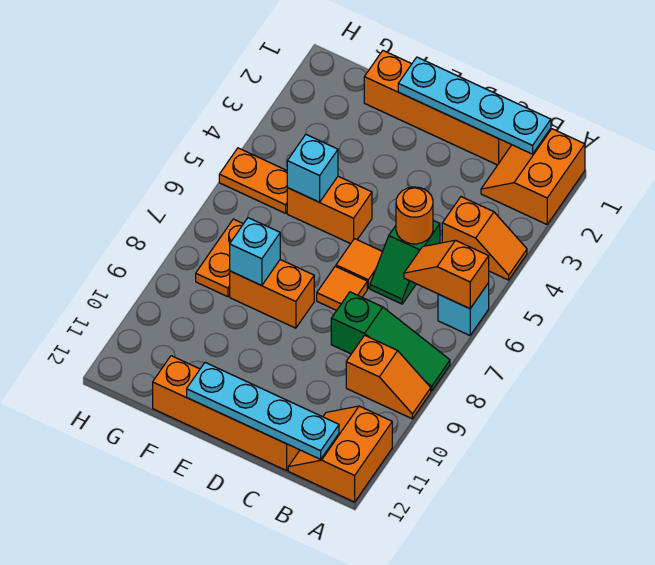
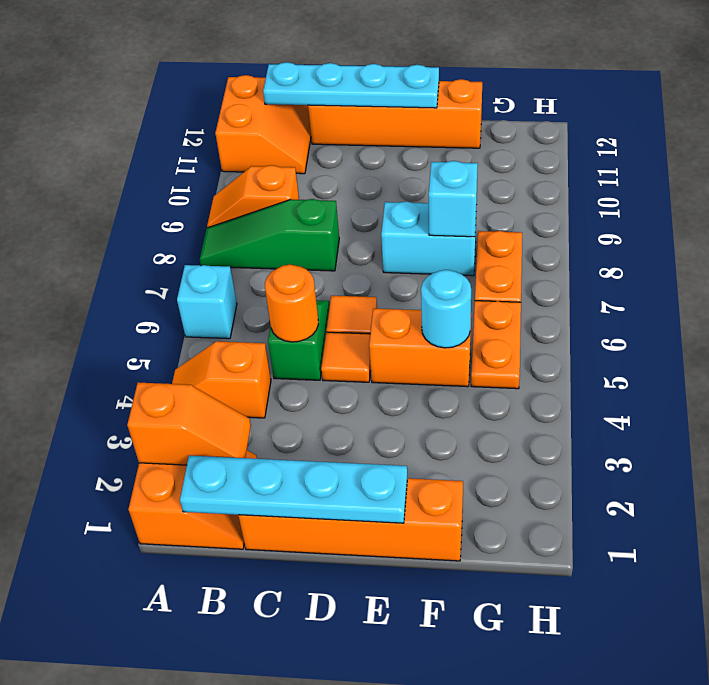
orange slope A6:B6 level 2 top A -> orange slope A2:B2 level 2 top A
orange tile D7 level 1 -> orange tile D5 level 1
orange brick E8:F8 level 1 -> cyan brick E8:F8 level 1
cyan brick F5 level 2 -> cyan round brick F5 level 2
orange plate G5:H5 level 1 -> orange plate G5:G6 level 1

